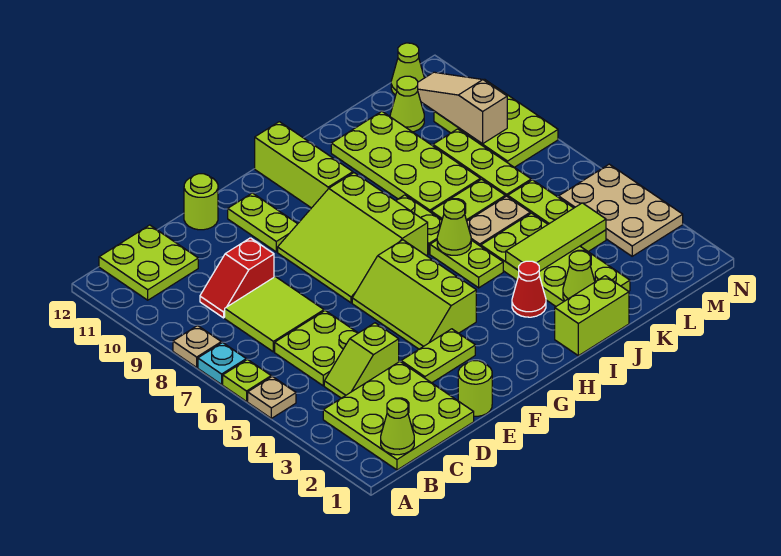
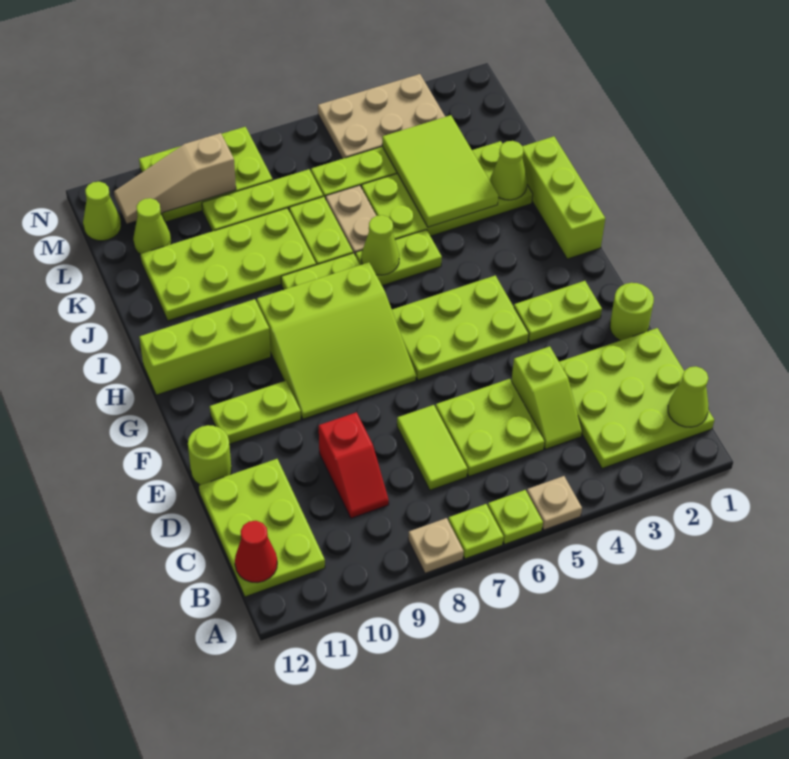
cyan plate A7 level 1 -> lime plate A7 level 1
lime plate B11:C12 level 1 -> lime plate B11:D12 level 1
lime tile C7:D8 level 1 -> lime tile C7:D7 level 1
lime plate E3:F3 level 1 -> lime plate F2:F3 level 1
lime slope F4:G6 level 1 top G -> lime plate F4:G6 level 1
lime brick I1:J1 level 1 -> lime brick H1:J1 level 1
red cone I3 level 1 -> red cone B12 level 2
lime tile J4:L4 level 2 -> lime tile J3:L4 level 2

